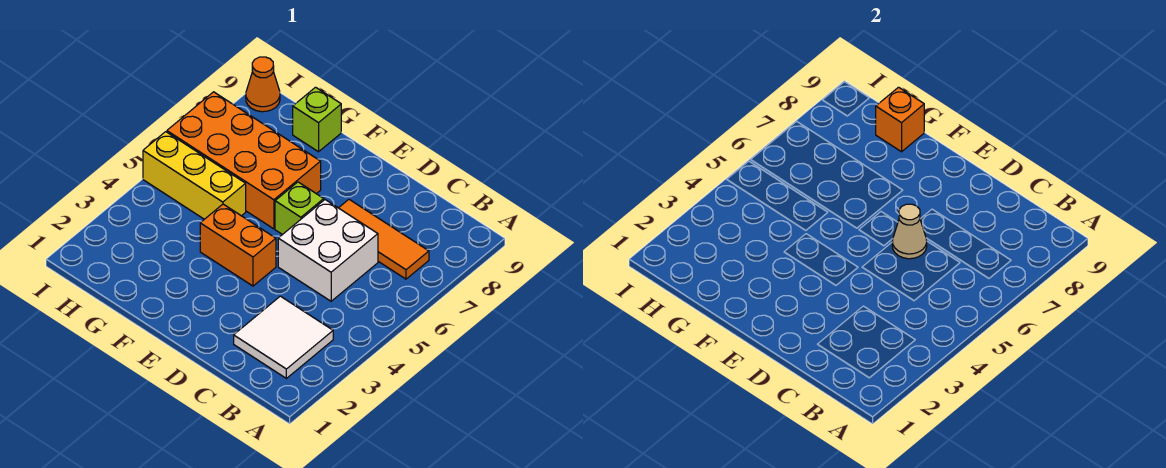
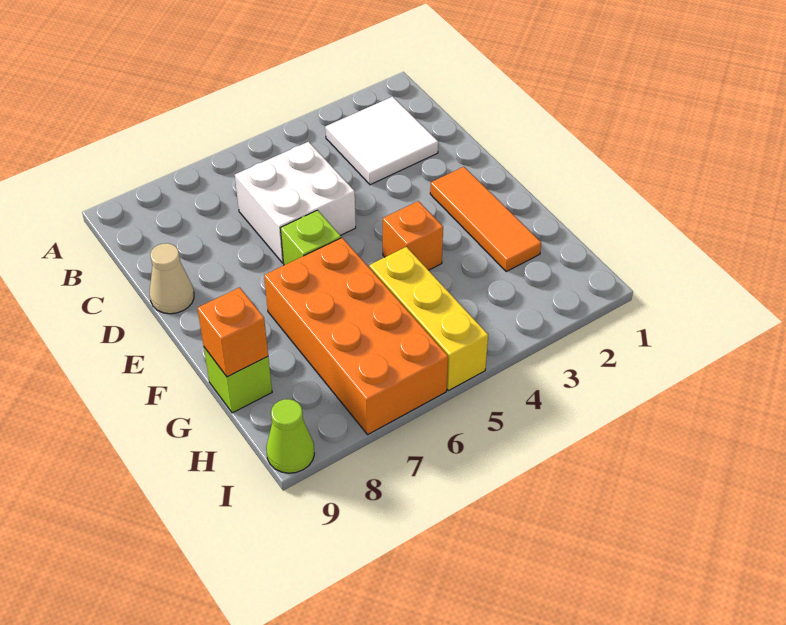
orange tile B7:D7 level 1 -> orange tile E2:G2 level 1
tan cone D6 level 2 -> tan cone D9 level 1
orange brick E4:F4 level 1 -> orange brick F4 level 1
orange cone I9 level 1 -> lime cone I9 level 1

